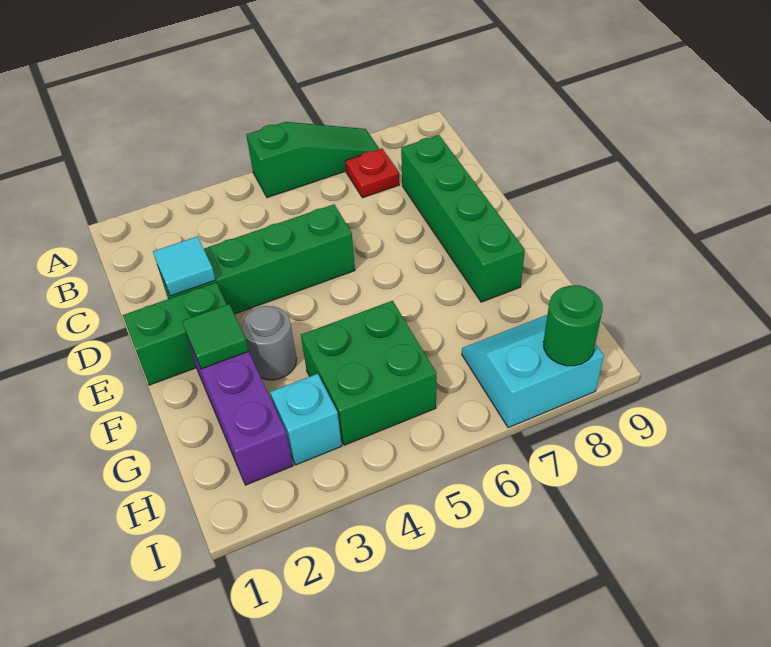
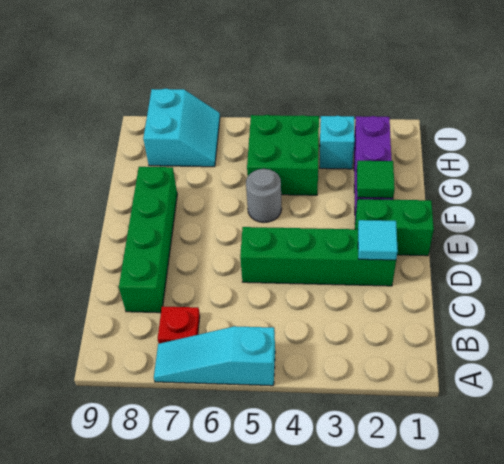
green slope A5:A7 level 1 top 5 -> cyan slope A5:A7 level 1 top 5
grey round brick F3 level 1 -> grey round brick F5 level 1
cyan slope H7:I8 level 1 top I -> cyan slope H7:I8 level 1 top 8
green round brick I8 level 2 -> none

